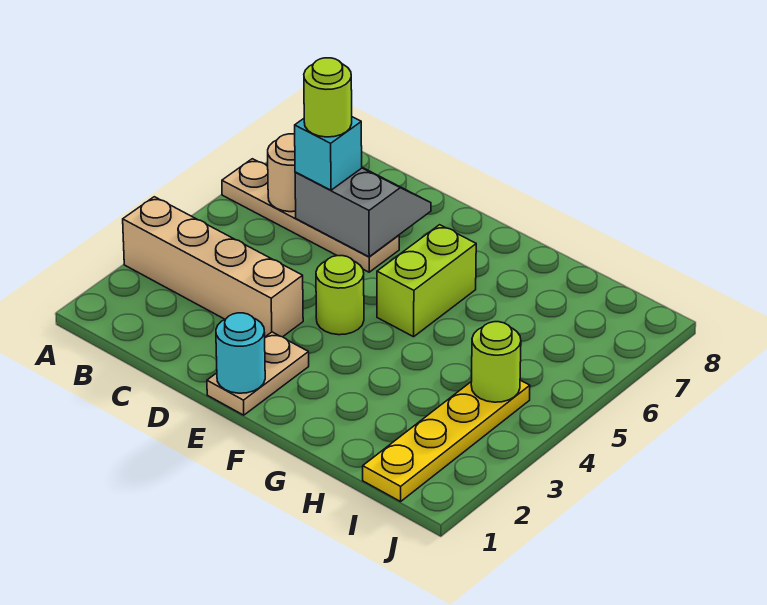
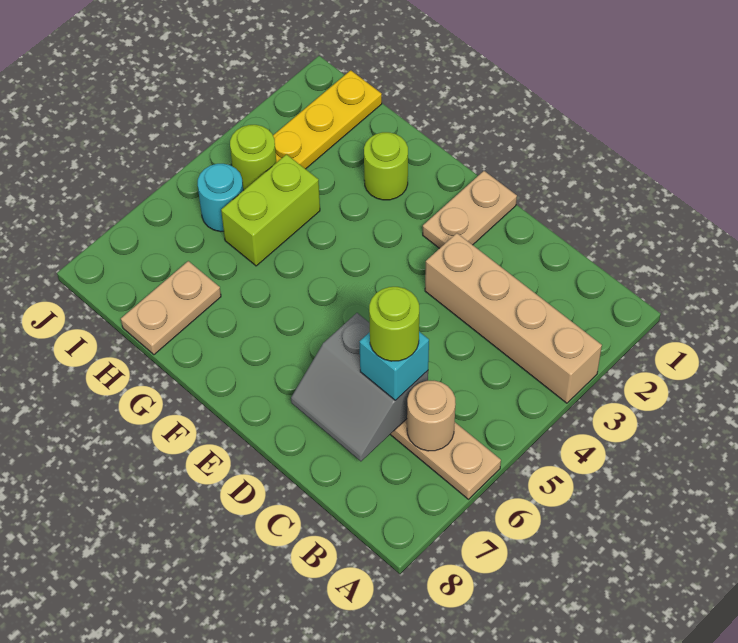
cyan round brick E1 level 2 -> cyan round brick I5 level 1
lime round brick E4 level 1 -> lime round brick G2 level 1
lime brick F5:F6 level 1 -> lime brick H4:H5 level 1
none -> tan plate H7:H8 level 1

